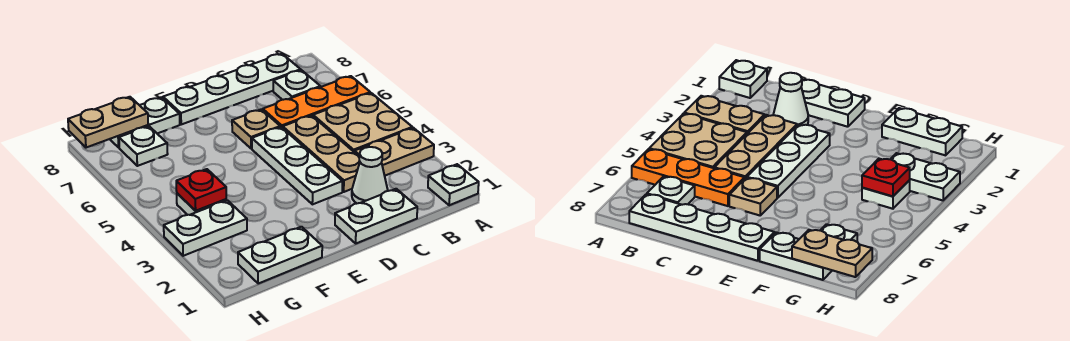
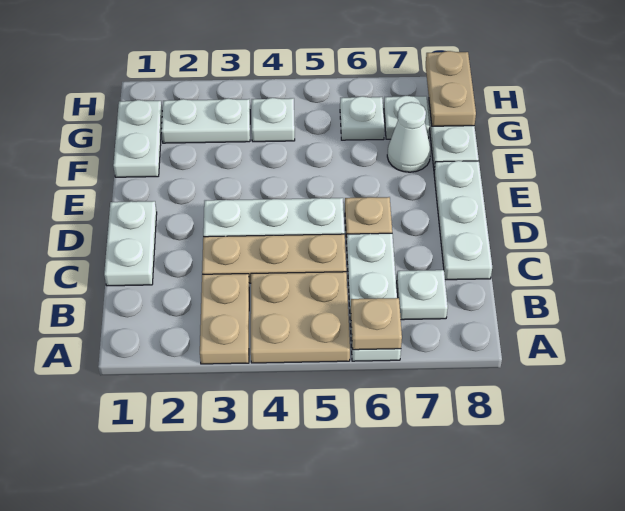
white plate A1 level 1 -> white plate G6 level 1
orange plate A6:C6 level 1 -> white plate A6:C6 level 1
none -> tan plate A6 level 2
white plate B8:E8 level 1 -> white plate C8:E8 level 1
white cone C2 level 1 -> white cone F7 level 1
white plate G3:H3 level 1 -> white plate G2:G3 level 1
red plate G4 level 2 -> none

